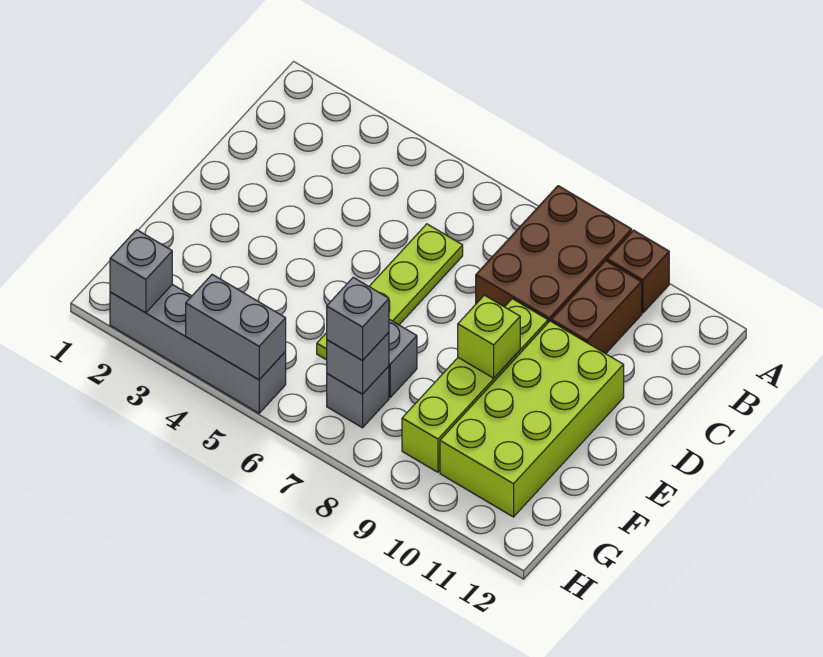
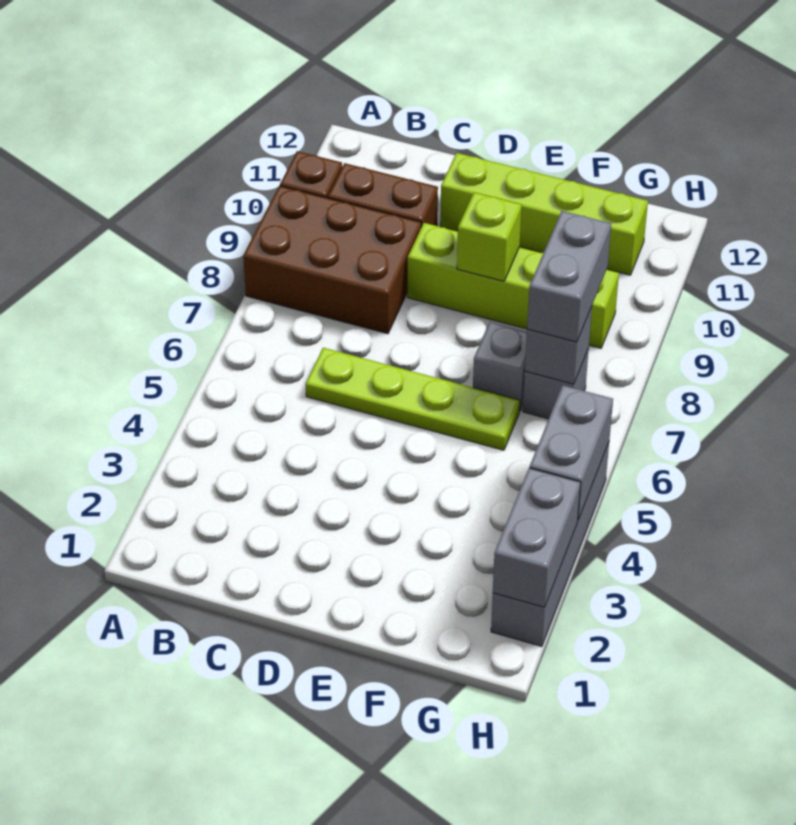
lime brick D10:G11 level 1 -> lime brick D11:G11 level 1
grey brick G7 level 3 -> grey brick G7:G8 level 3
grey brick H2 level 2 -> grey brick H2:H3 level 2

